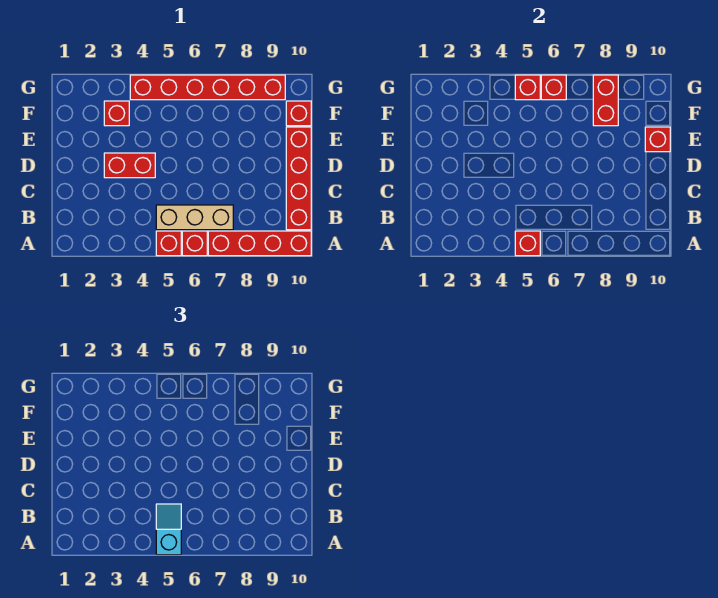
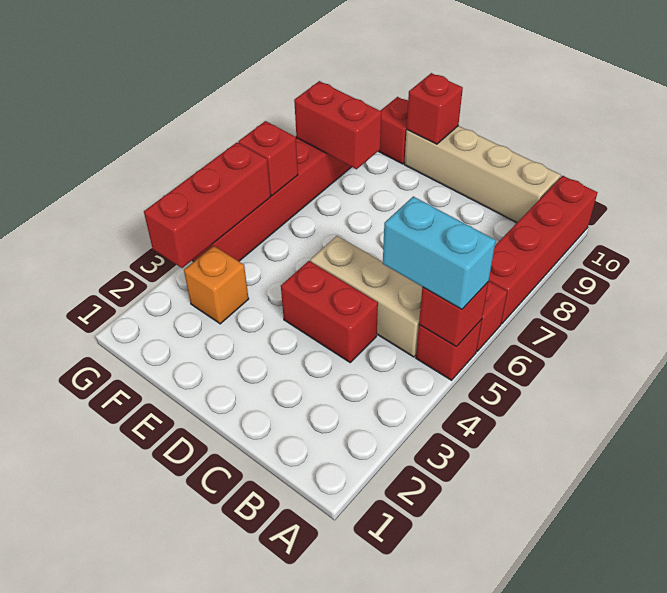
cyan slope A5:B5 level 3 top A -> cyan brick A5:B5 level 3
tan brick B5:B7 level 1 -> tan brick B5:D5 level 1
red brick B10:E10 level 1 -> tan brick B10:E10 level 1
red brick D3:D4 level 1 -> red brick C4:D4 level 1
red brick F3 level 1 -> orange brick F3 level 1
red brick G5 level 2 -> red brick G3:G5 level 2

